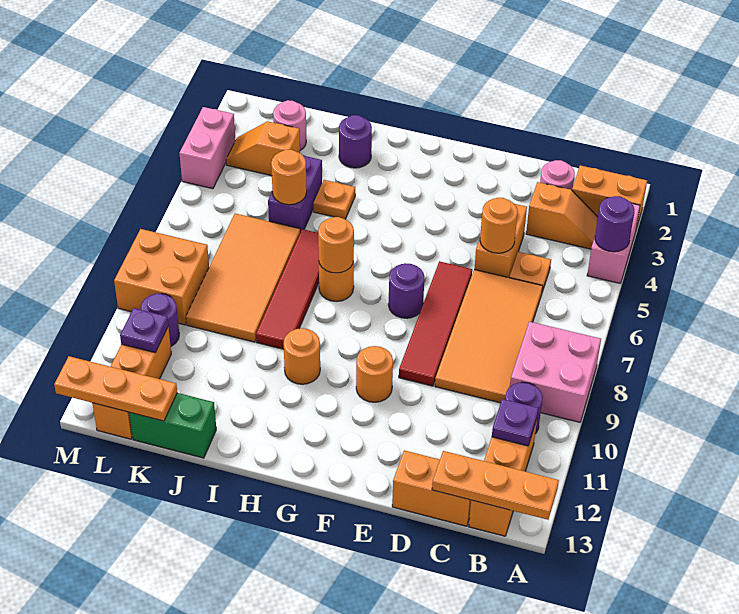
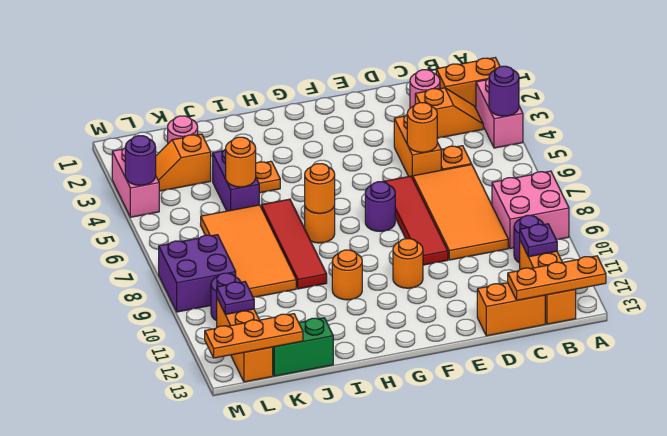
purple round brick I2 level 1 -> purple round brick M4 level 2
orange brick L8:M9 level 1 -> purple brick L8:M9 level 1

